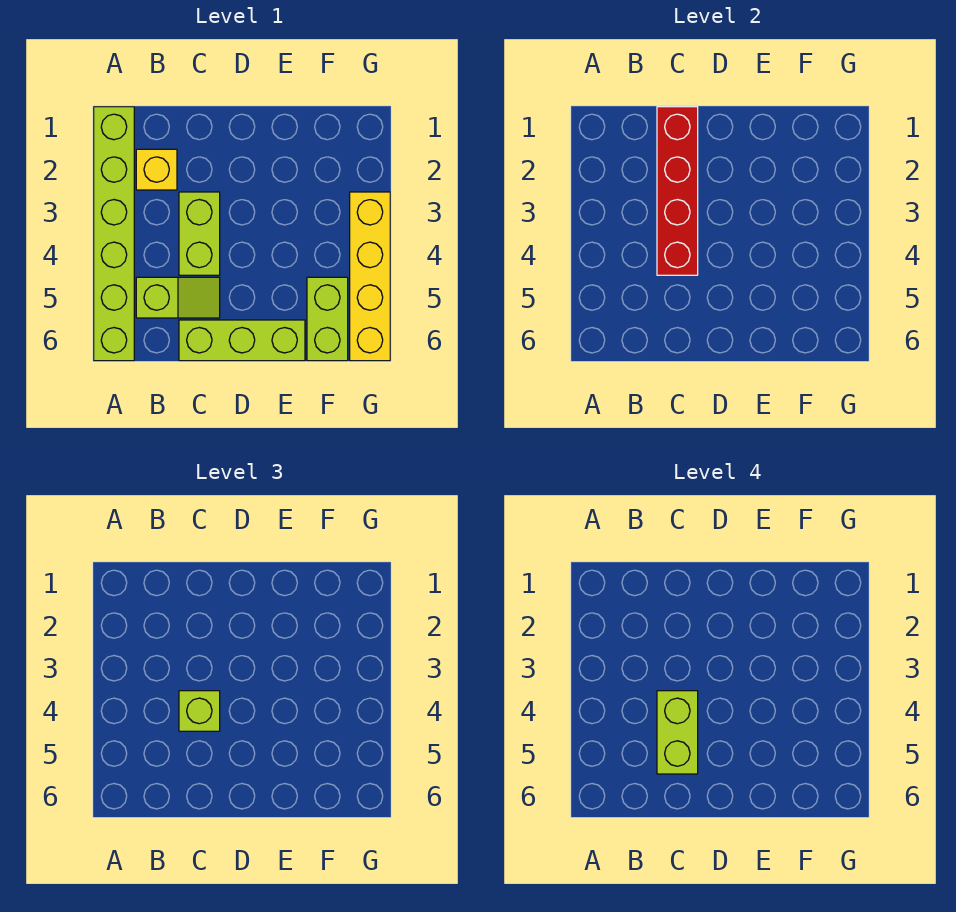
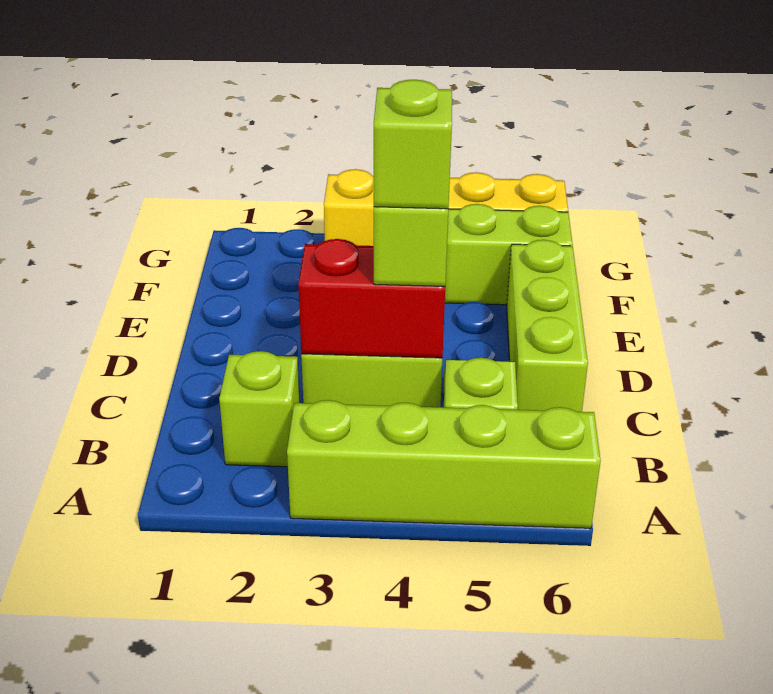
lime brick A1:A6 level 1 -> lime brick A3:A6 level 1
yellow brick B2 level 1 -> lime brick B2 level 1
red brick C1:C4 level 2 -> red brick C3:C4 level 2
lime brick C4:C5 level 4 -> lime brick C4 level 4

